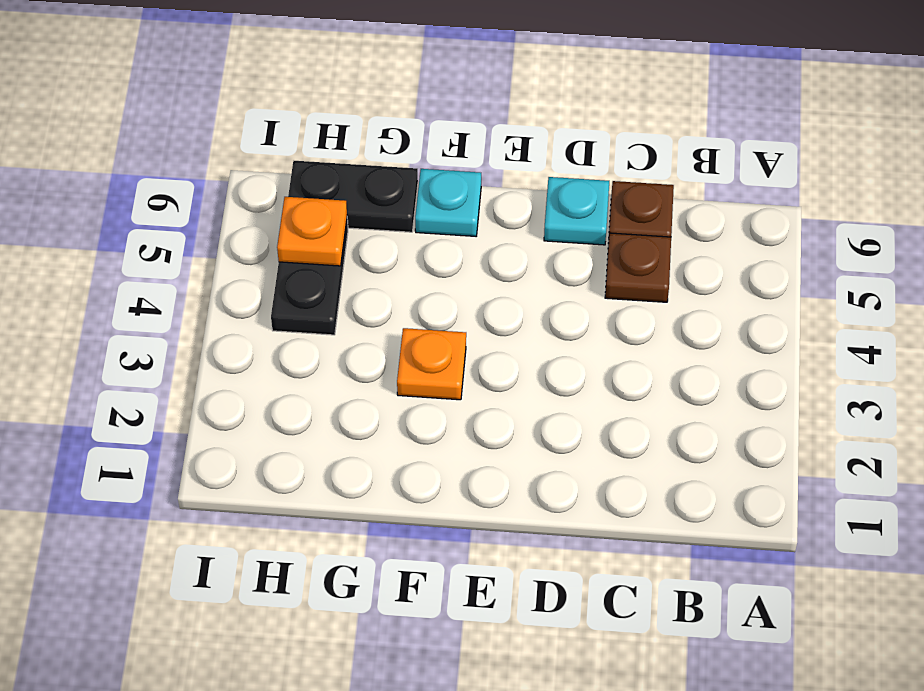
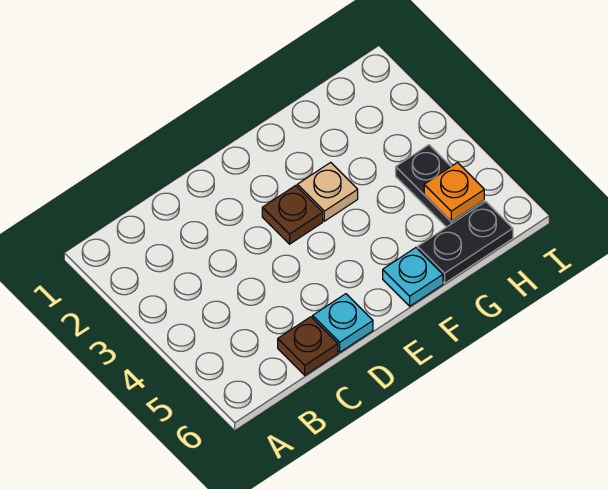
brown plate C5 level 1 -> brown plate E3 level 1
orange plate F3 level 1 -> tan plate F3 level 1

